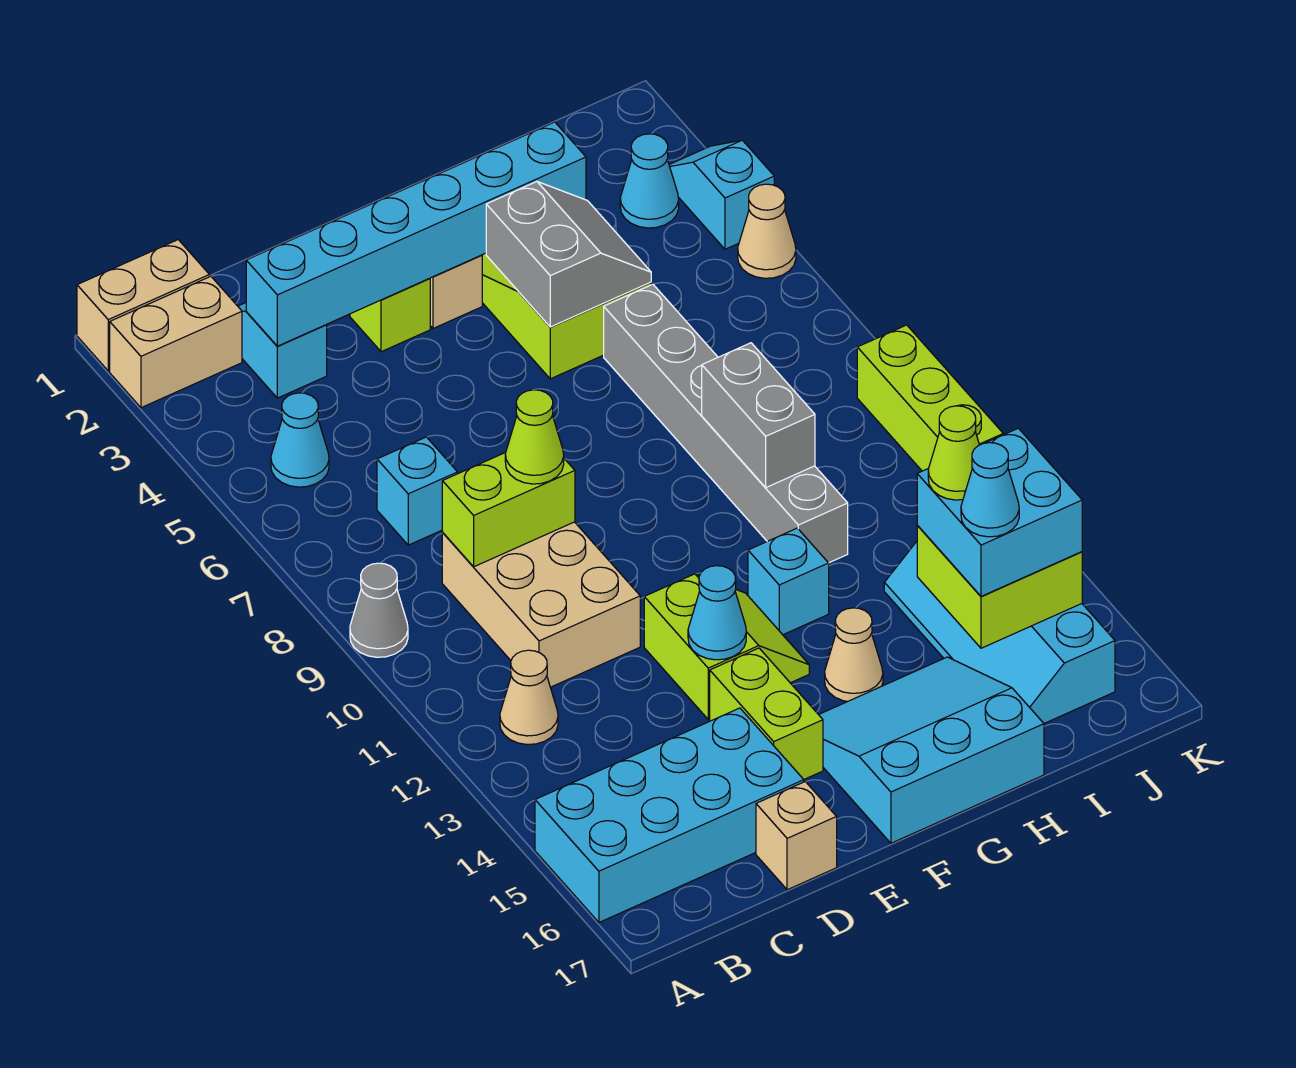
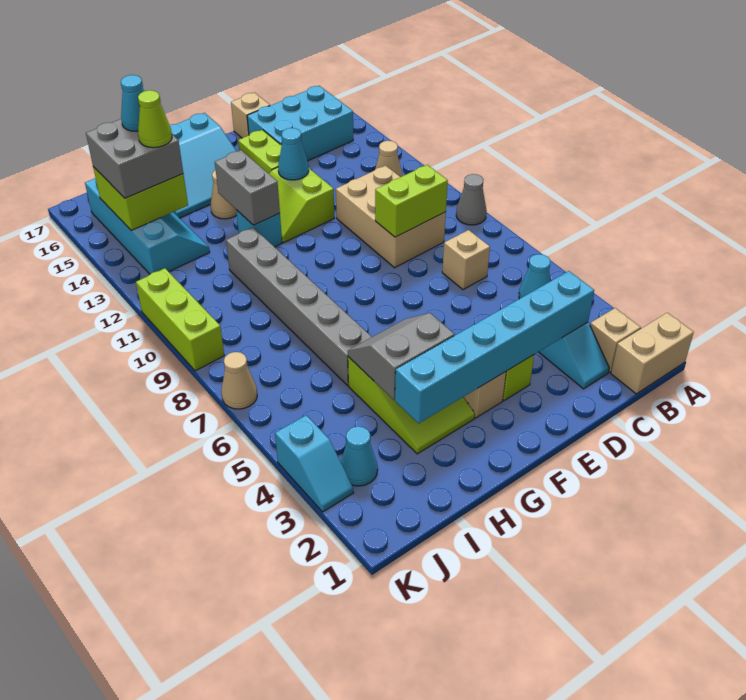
tan brick A2:B2 level 1 -> tan brick B2 level 1
cyan brick A15:D16 level 1 -> cyan brick B15:D16 level 1
cyan brick C7 level 1 -> tan brick C7 level 1
lime cone D9 level 3 -> none
grey slope G4:H5 level 2 top G -> grey slope G4:H5 level 2 top 4
grey brick H9:H10 level 2 -> grey brick G12:G13 level 2
cyan brick I14:J15 level 3 -> grey brick I14:J15 level 3
tan cone K5 level 1 -> tan cone K7 level 1

